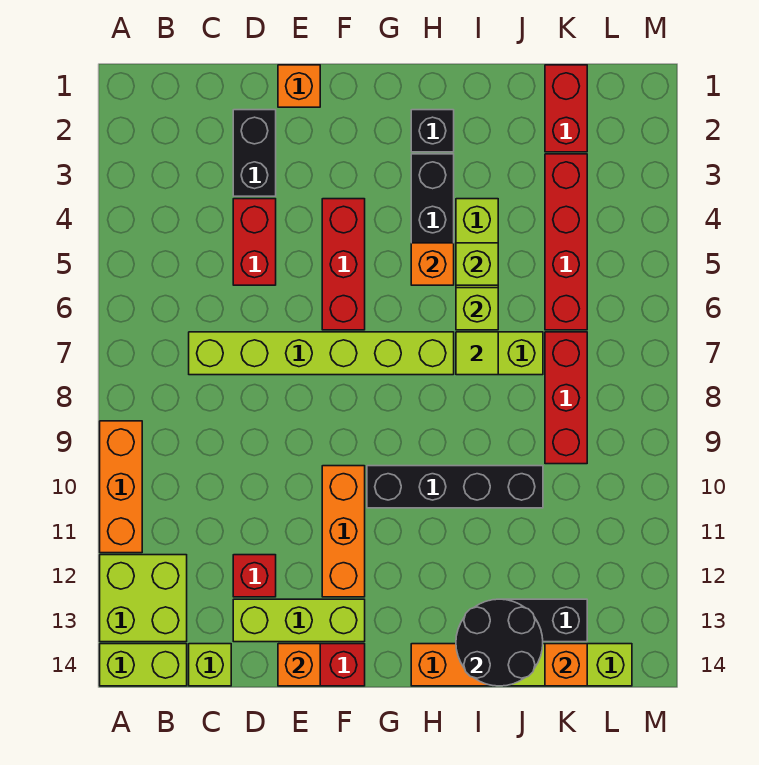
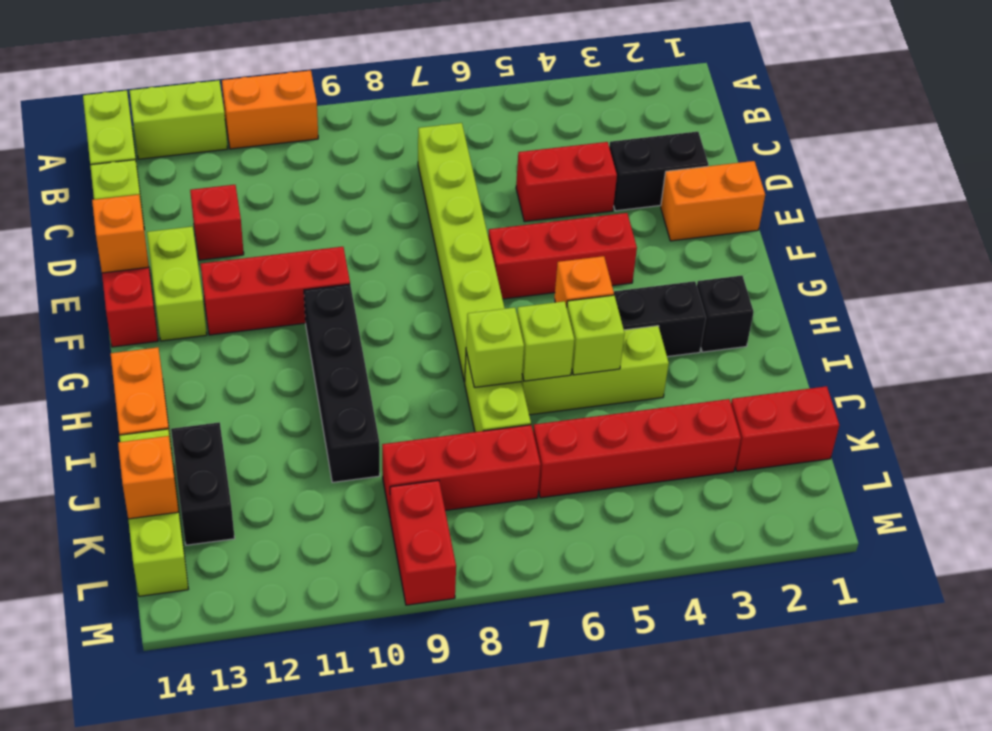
orange brick A9:A11 level 1 -> orange brick A10:A11 level 1
lime brick A12:B13 level 1 -> lime brick A12:A13 level 1
lime brick D13:F13 level 1 -> lime brick E13:F13 level 1
orange brick E1 level 1 -> orange brick E1:E2 level 1
orange brick F10:F12 level 1 -> red brick F10:F12 level 1
lime tile I7 level 2 -> lime brick I7 level 2
black round brick I13:J14 level 2 -> none
none -> red brick L9:M9 level 1

